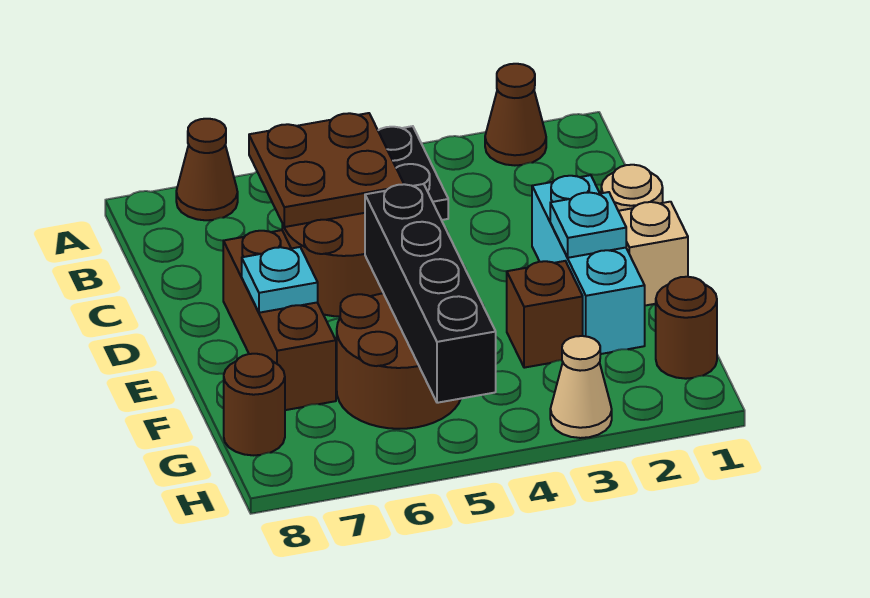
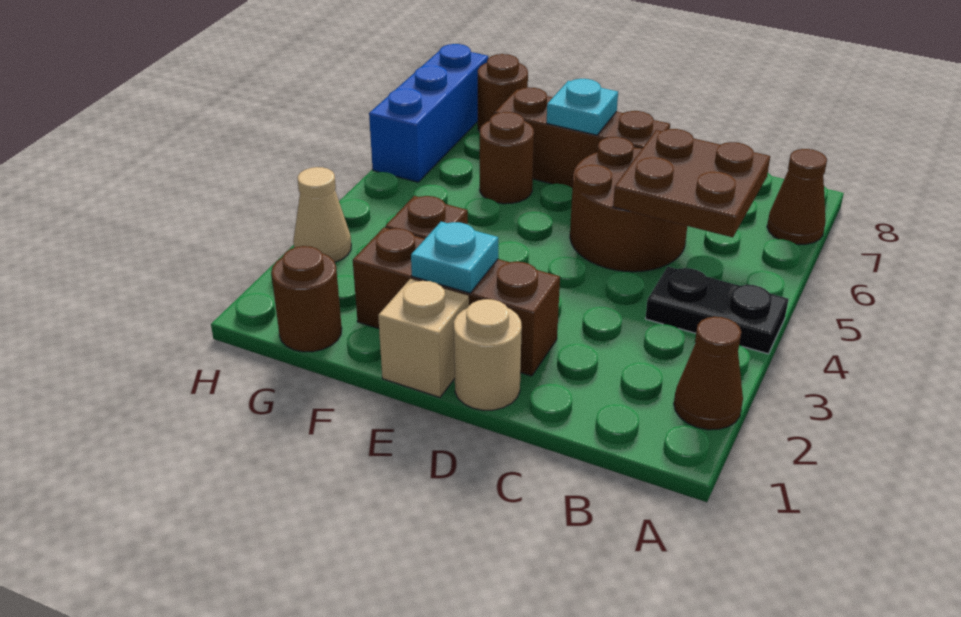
cyan brick D2:F2 level 1 -> brown brick D2:F2 level 1
black brick E5:H5 level 2 -> none
brown round brick F5:G6 level 1 -> brown round brick F6 level 1
none -> blue brick H6:H8 level 1

